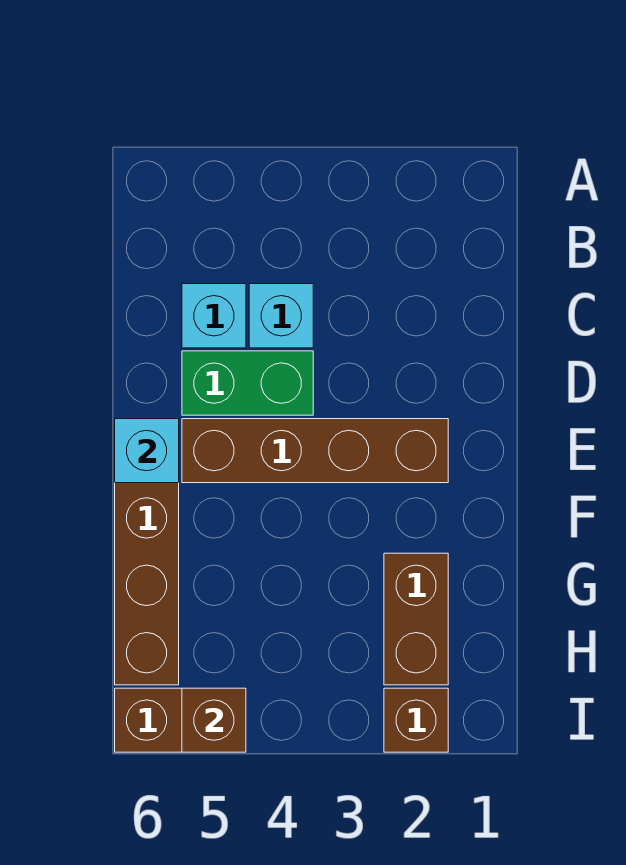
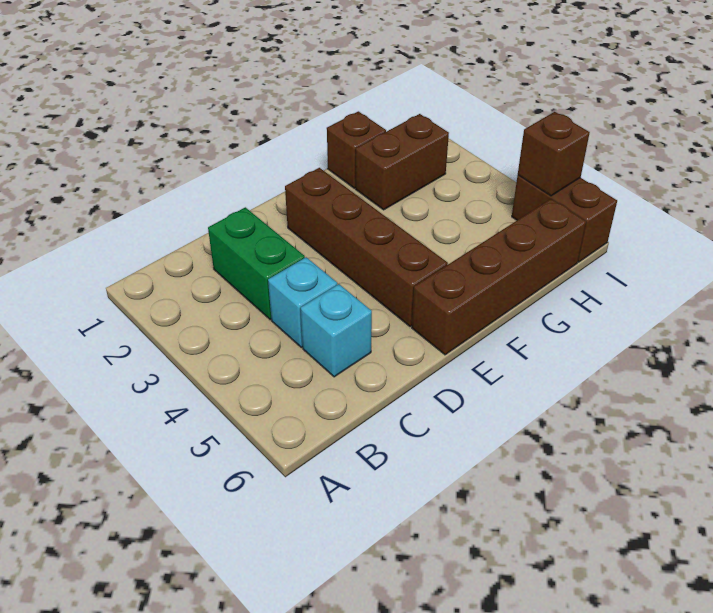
green brick D4:D5 level 1 -> green brick C2:C3 level 1
cyan brick E6 level 2 -> none
brown brick I2 level 1 -> brown brick G1 level 1

